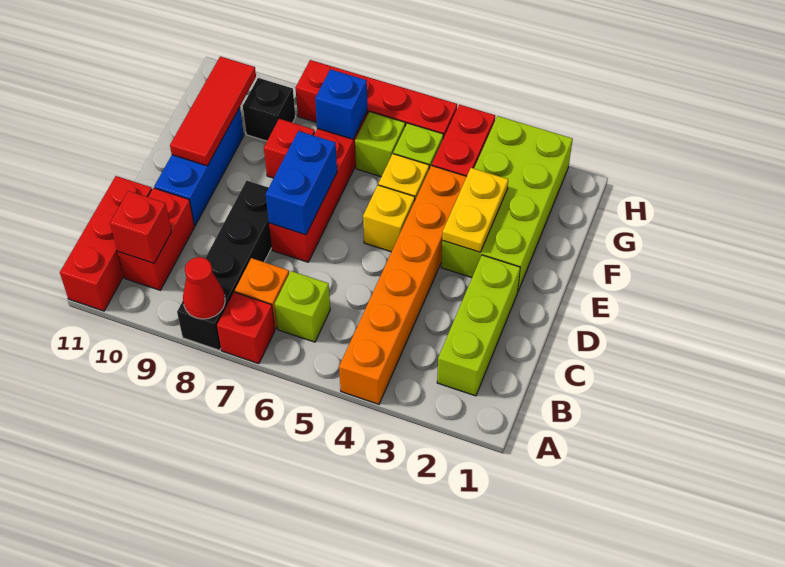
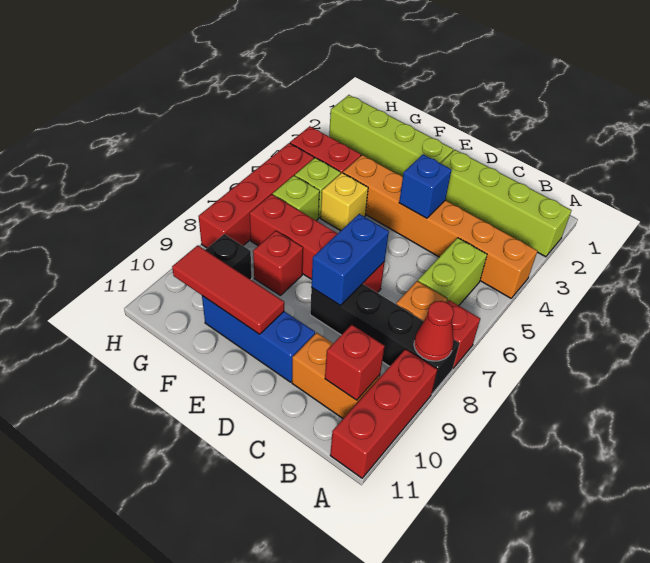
red brick A11:C11 level 1 -> red brick A9:A11 level 1
lime brick B2:D2 level 1 -> lime brick A2:D2 level 1
lime brick B6 level 1 -> lime brick B5:B6 level 1
red brick B10:C10 level 1 -> orange brick B10:C10 level 1
blue brick D7:E7 level 2 -> blue brick D7:D8 level 2
lime brick E2:H3 level 1 -> lime brick E2:H2 level 1
yellow plate E3:F3 level 2 -> none
yellow brick E5 level 1 -> none
blue brick G7 level 2 -> blue brick D4 level 2

